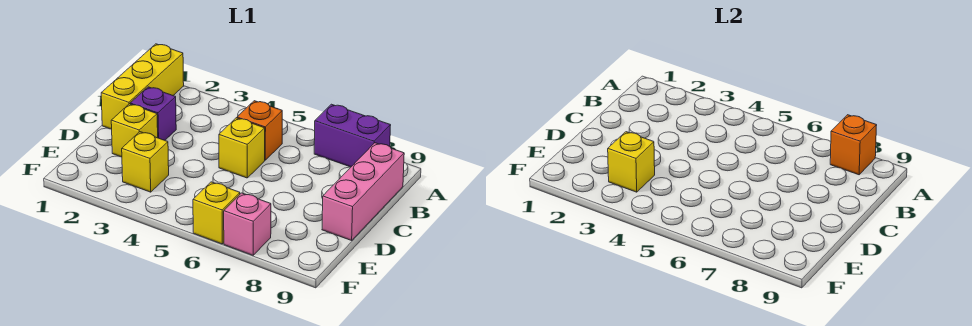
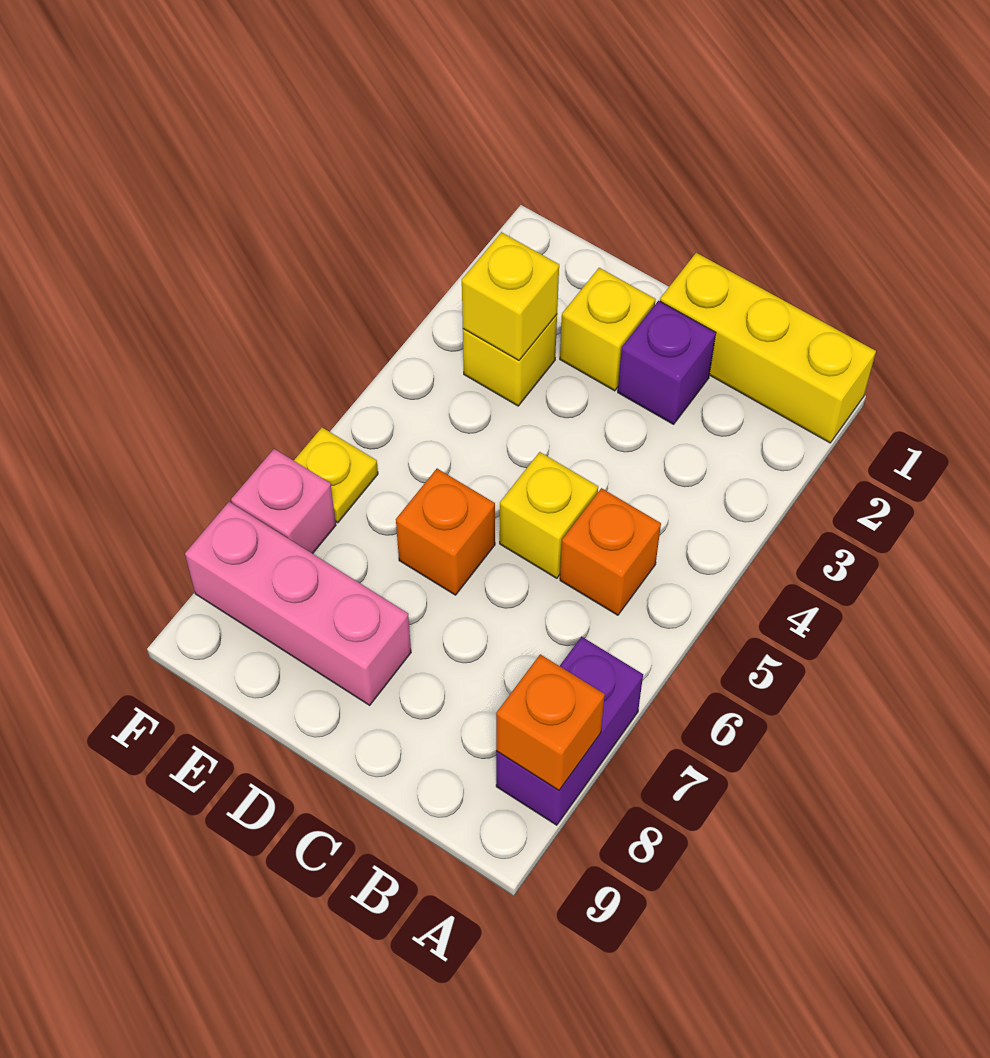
pink brick B9:D9 level 1 -> pink brick D8:F8 level 1
none -> orange brick D6 level 1
yellow brick F6 level 1 -> yellow plate F6 level 1

